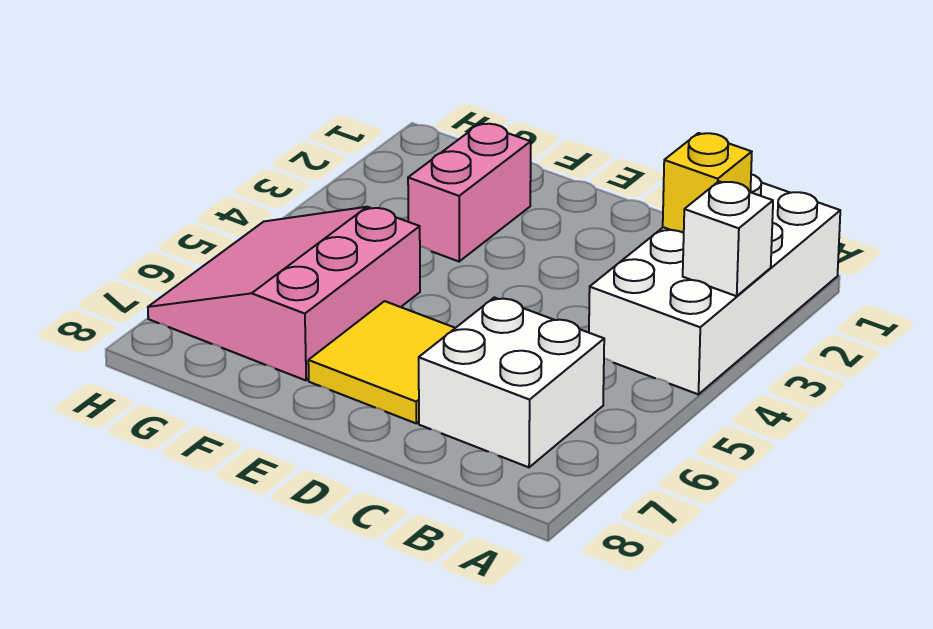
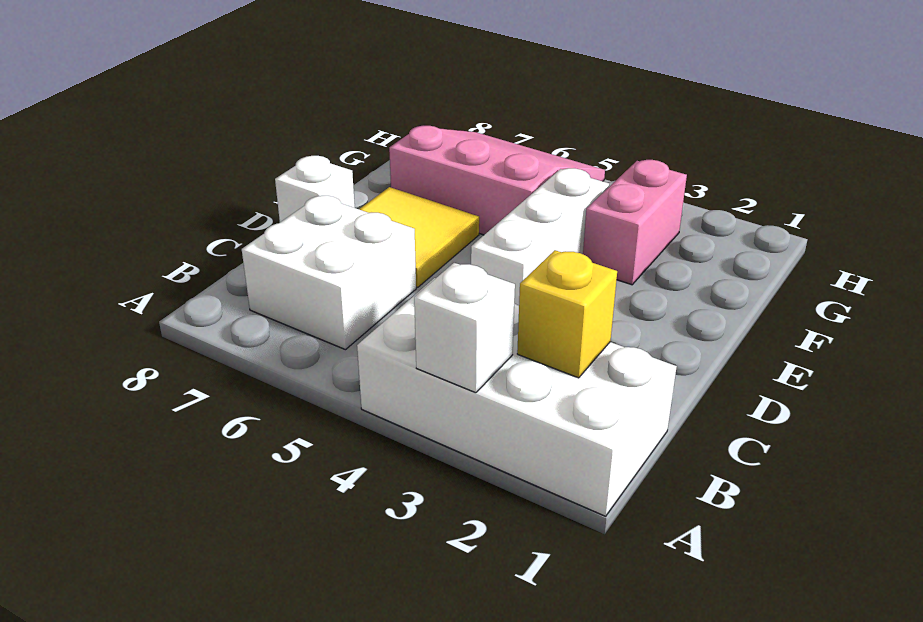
none -> white brick D4:F4 level 1
none -> white brick D8 level 1
pink brick F2:F3 level 1 -> pink brick F3:G3 level 1

